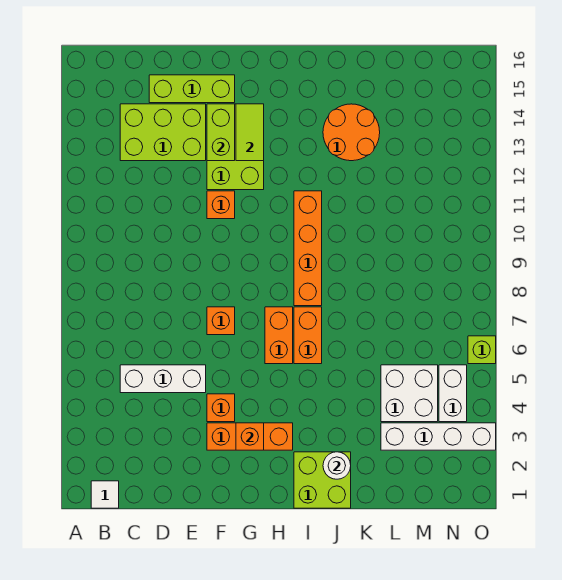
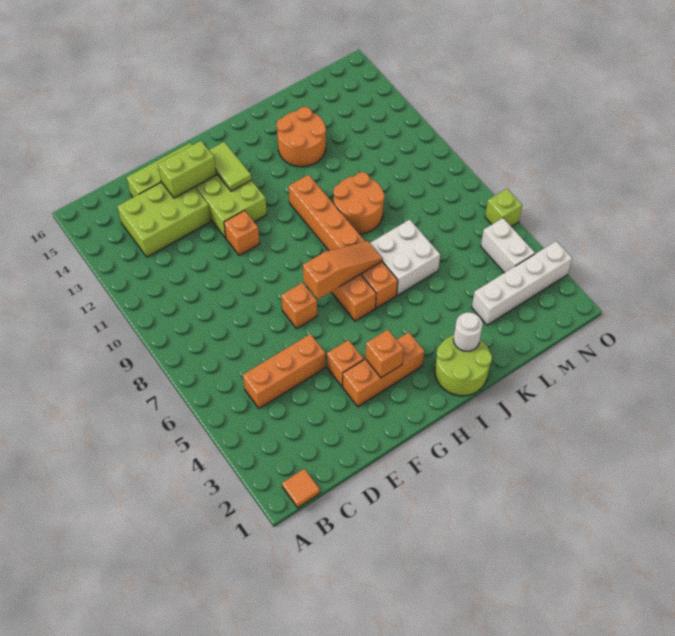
white tile B1 level 1 -> orange tile B1 level 1
white brick C5:E5 level 1 -> orange brick C5:E5 level 1
lime brick F13:F14 level 2 -> lime brick E14:F14 level 2
none -> orange slope G7:I7 level 2 top G
lime brick I1:J2 level 1 -> lime round brick I1:J2 level 1
none -> orange round brick J9:K10 level 1
white brick L4:M5 level 1 -> white brick J6:K7 level 1

